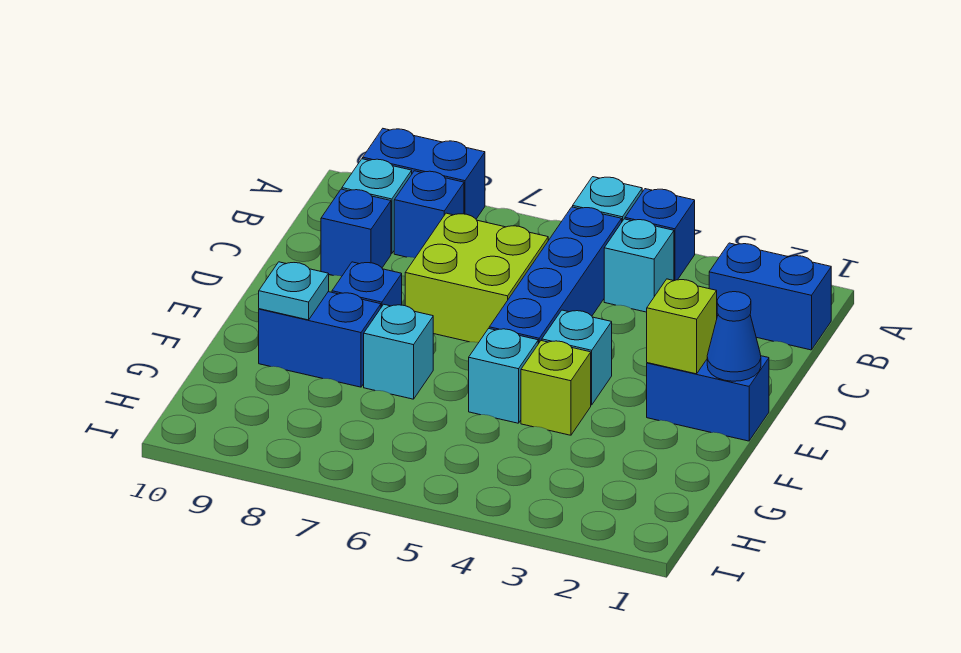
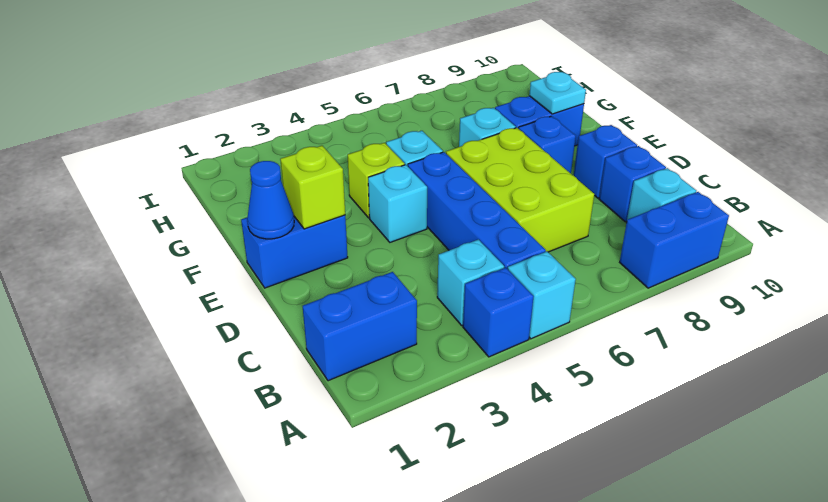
blue brick B8 level 1 -> blue brick D9 level 1
lime brick C6:D7 level 1 -> lime brick C6:E7 level 1

